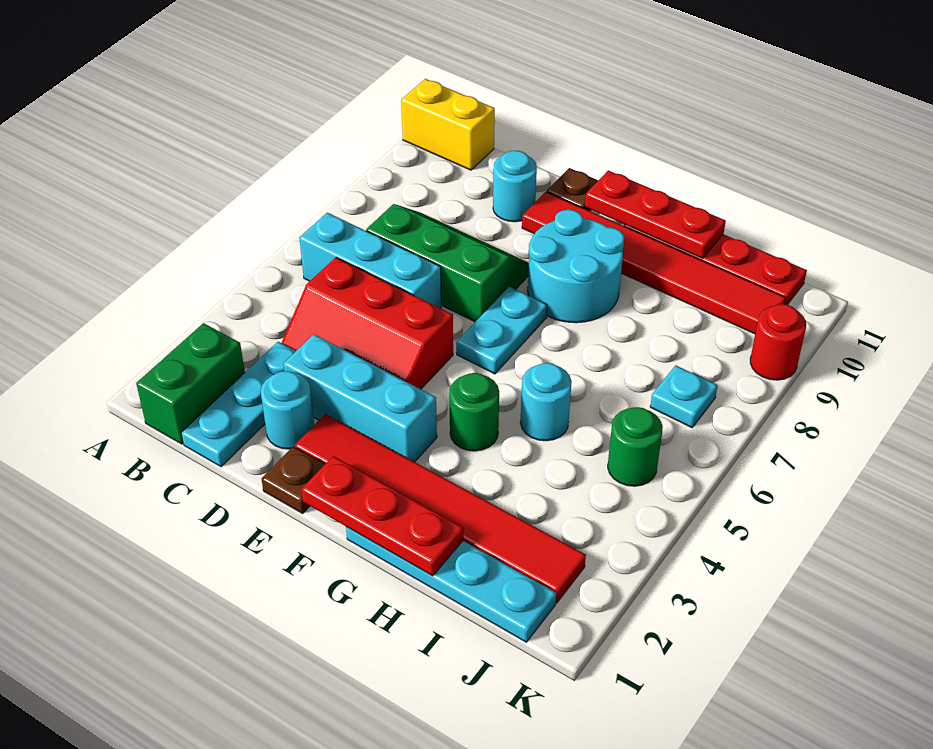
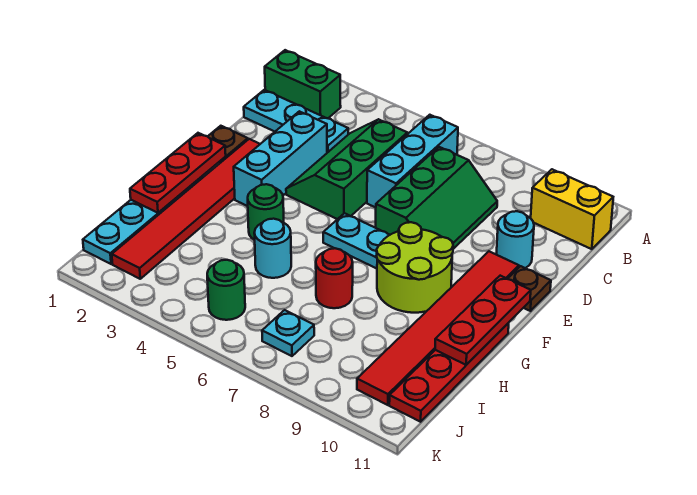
yellow brick A11:B11 level 1 -> yellow brick B10:B11 level 1
red slope C4:E5 level 1 top 5 -> green slope C4:E5 level 1 top 5
cyan round brick D2 level 1 -> none
cyan round brick F8:G9 level 1 -> lime round brick F8:G9 level 1
red round brick K9 level 1 -> red round brick H7 level 1

